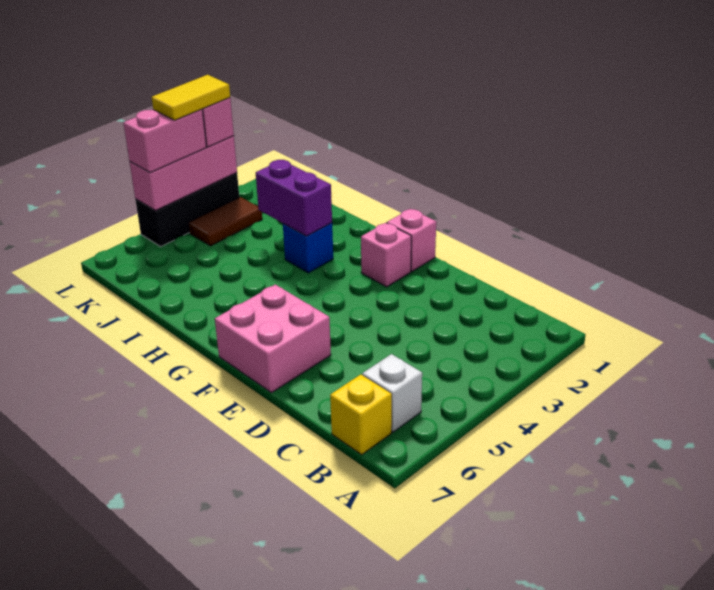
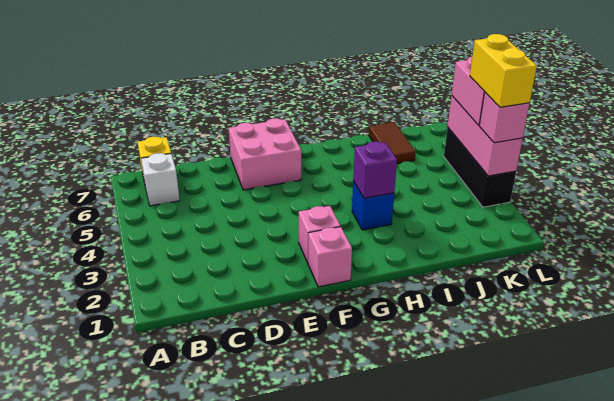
purple brick H3:I3 level 2 -> purple brick H3 level 2
brown tile K3:K4 level 1 -> brown tile J6:J7 level 1
yellow tile L3:L4 level 4 -> yellow brick L3:L4 level 4

